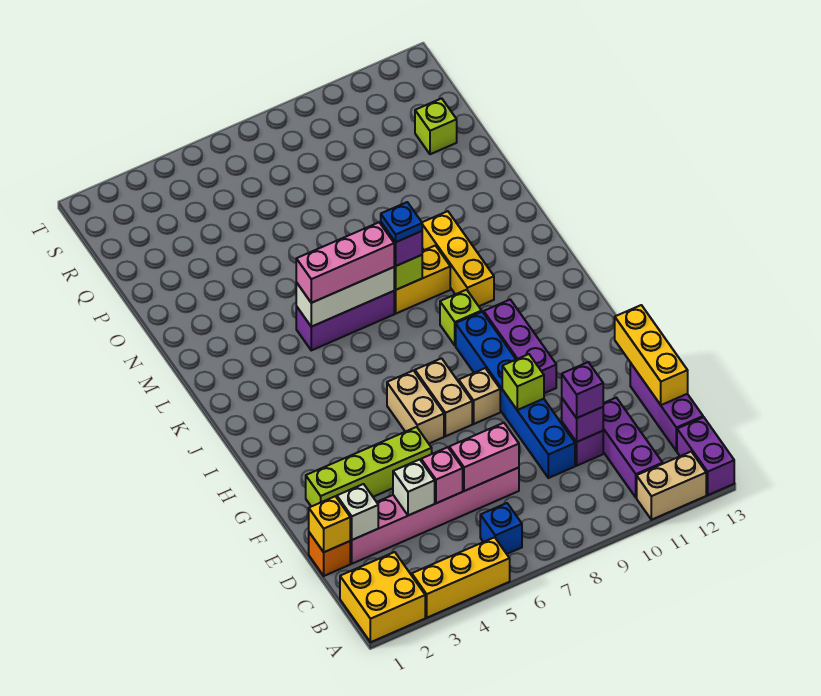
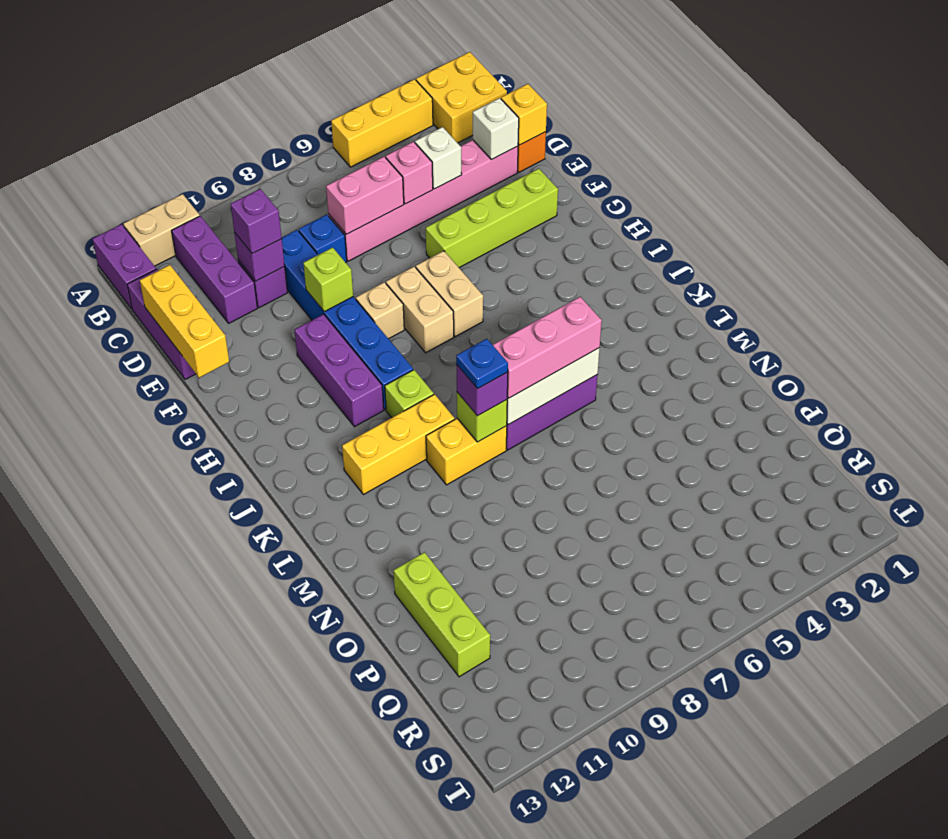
blue brick B6 level 1 -> blue brick D8 level 1
yellow brick K10:M10 level 1 -> yellow brick K9:K11 level 1
lime brick Q12 level 1 -> lime brick O12:Q12 level 1

